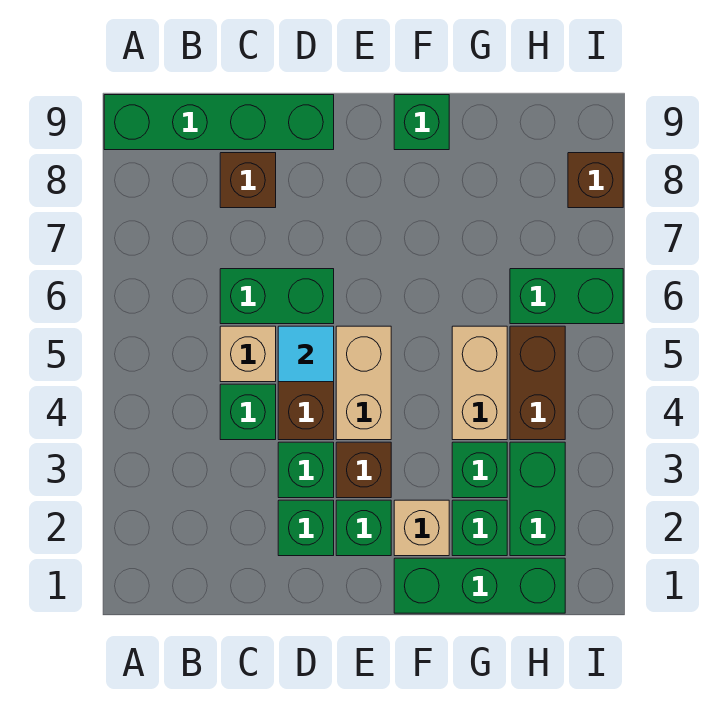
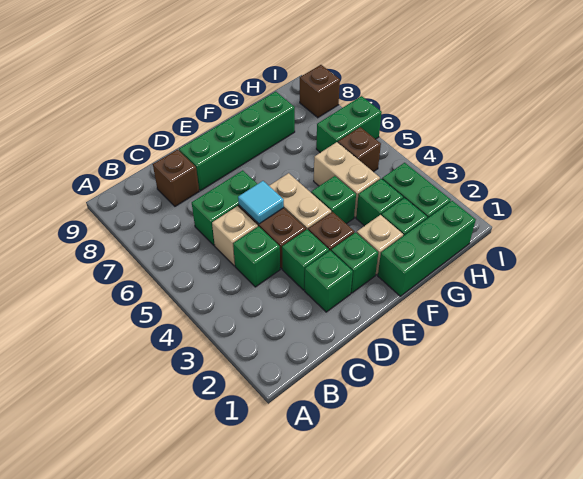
green brick A9:D9 level 1 -> green brick D8:G8 level 1
green brick F9 level 1 -> green brick F4 level 1
brown brick H4:H5 level 1 -> brown brick H5 level 1

